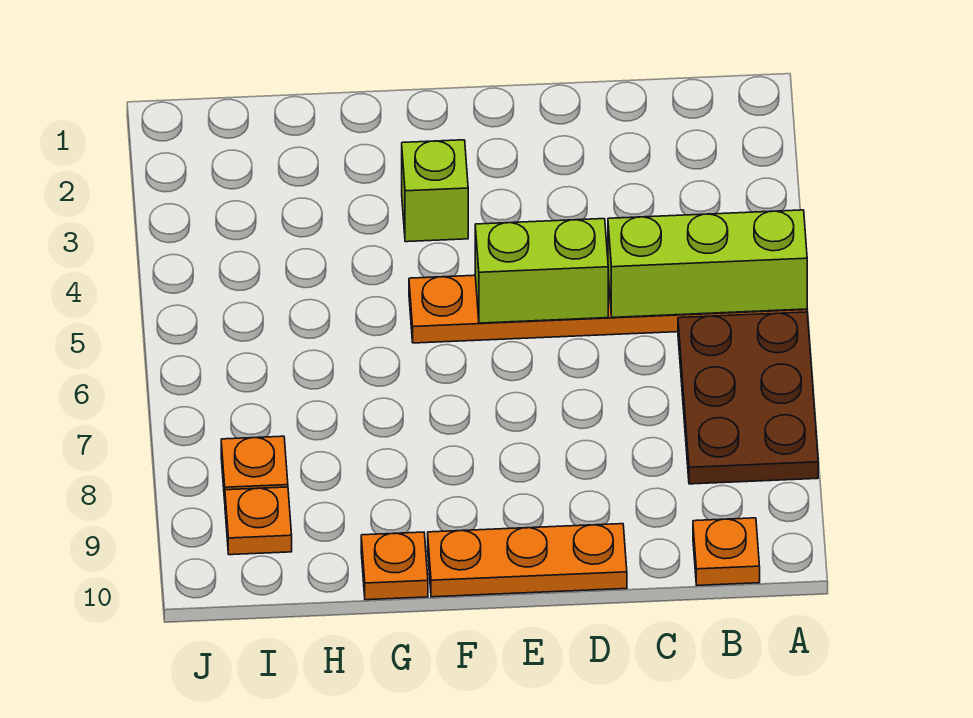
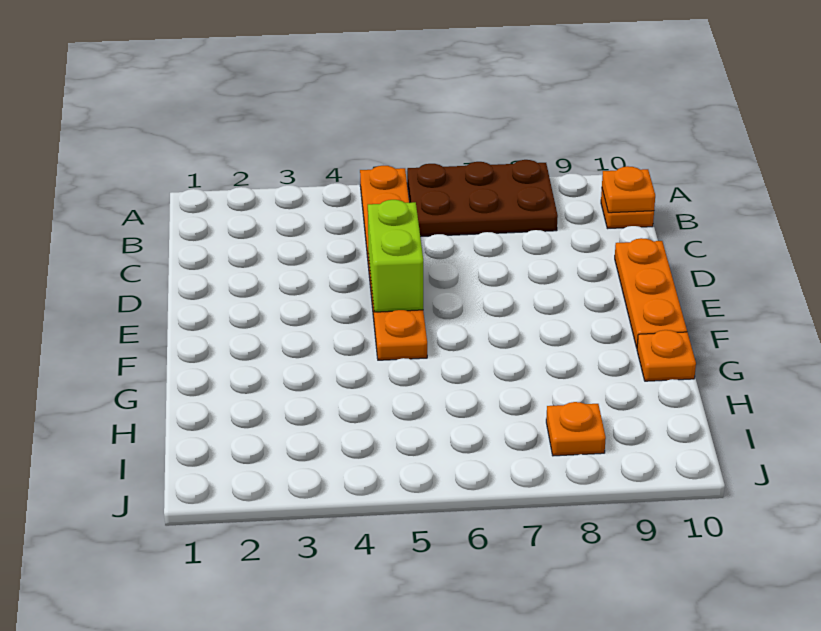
lime brick A5:C5 level 2 -> none
lime brick F3 level 1 -> none
orange plate I9 level 1 -> orange plate B10 level 2

